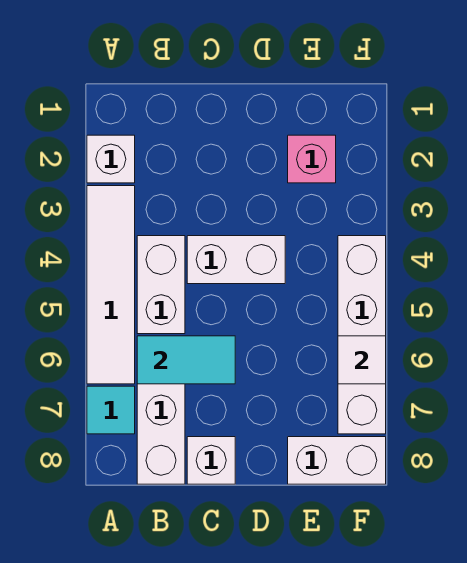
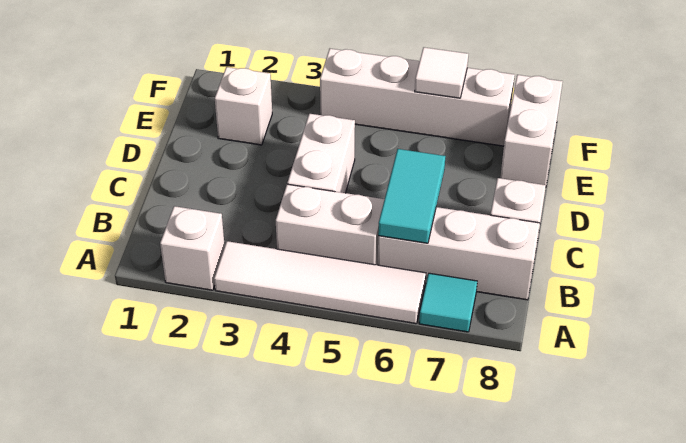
pink brick E2 level 1 -> white brick E2 level 1

